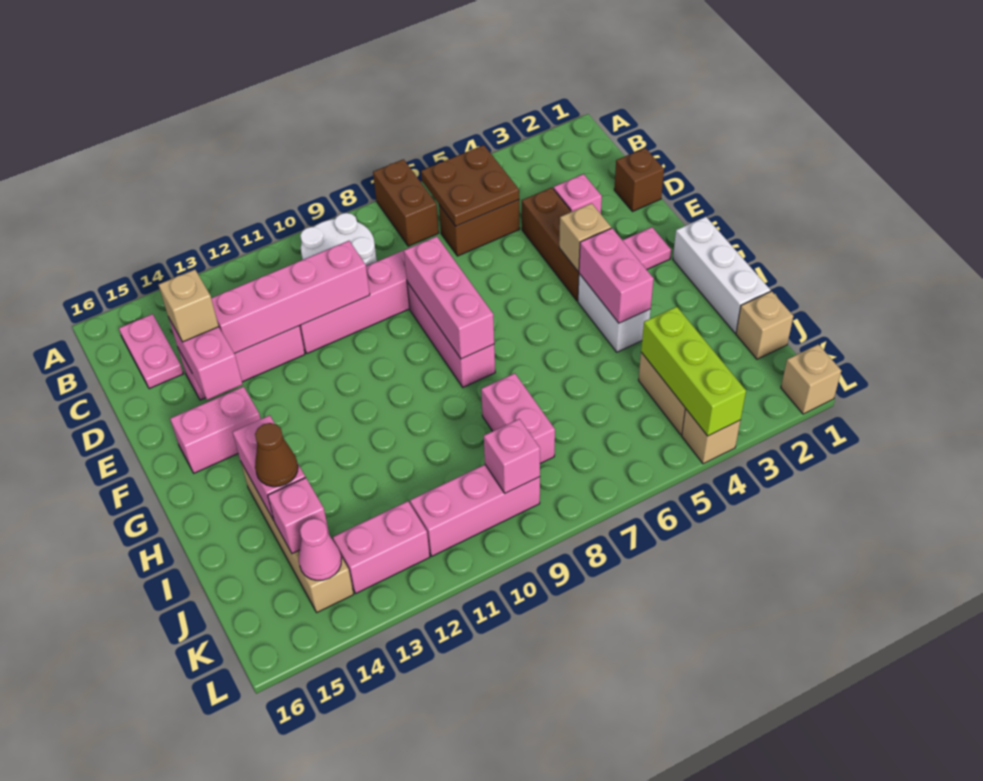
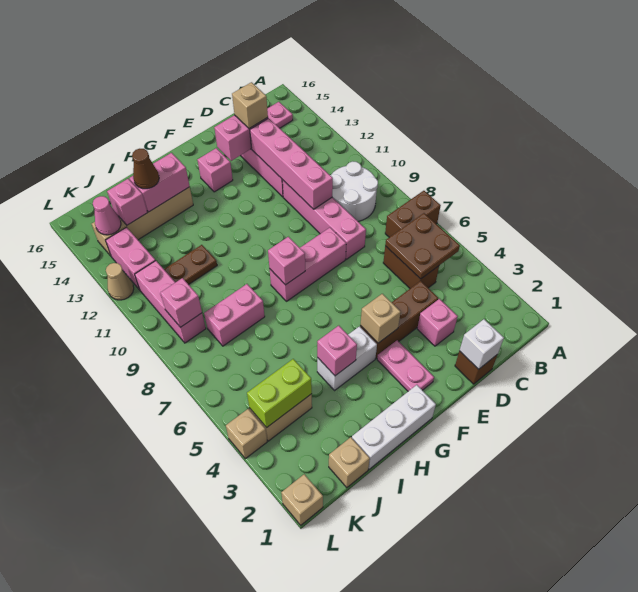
none -> white brick D1 level 2
pink brick E8:G8 level 2 -> pink brick G8 level 2
pink brick F14:F15 level 1 -> pink brick F14 level 1
pink brick G4:H4 level 2 -> pink brick H4 level 2
none -> brown plate I11:J11 level 1
lime brick J4:L4 level 2 -> lime brick J4:K4 level 2
none -> tan cone L12 level 1

